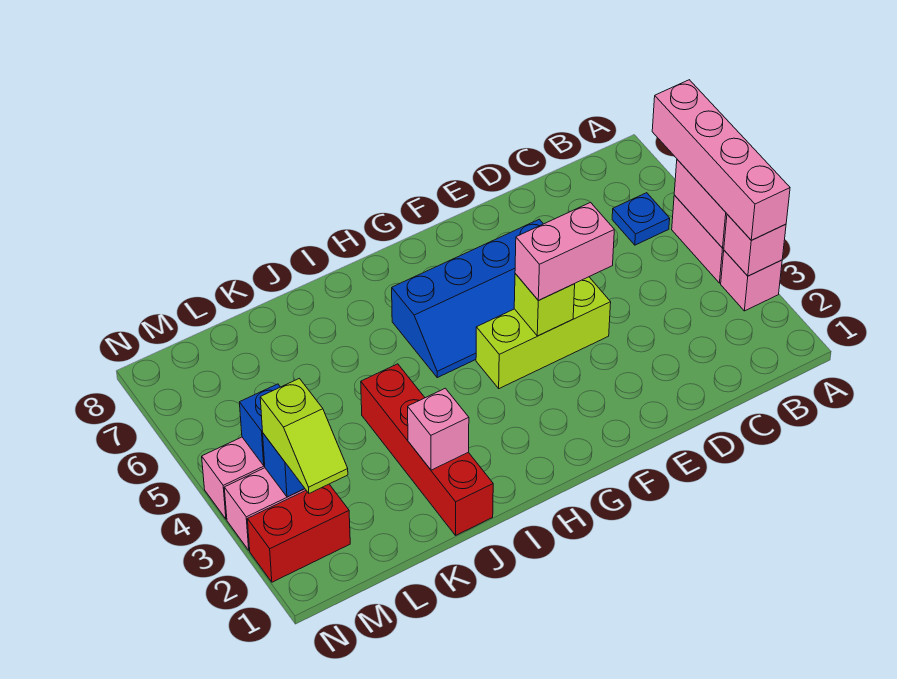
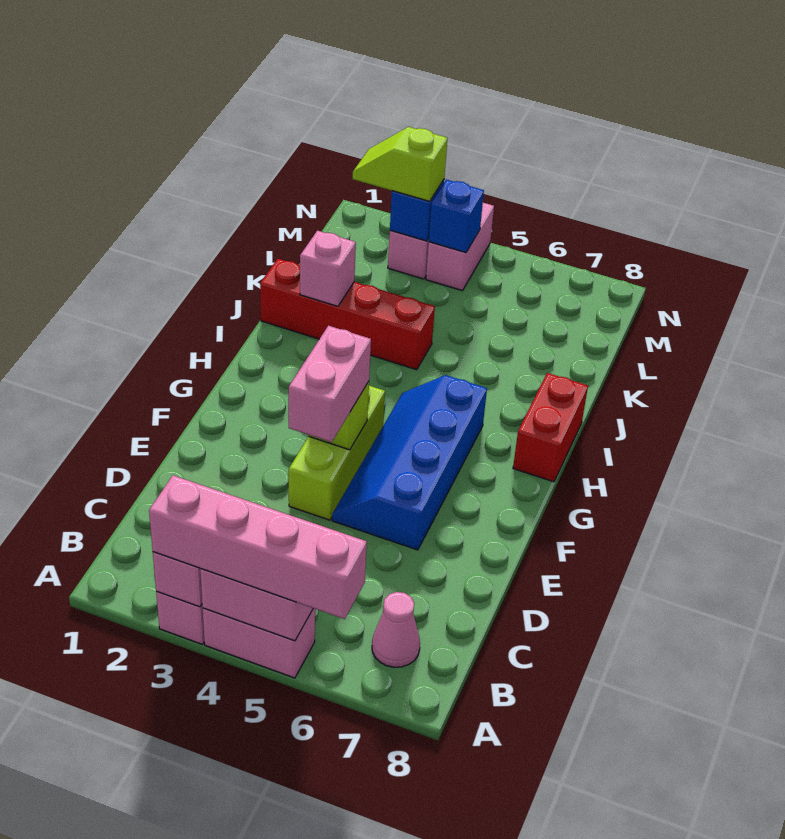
blue plate B6 level 1 -> none
none -> pink cone B7 level 1
red brick M2:N2 level 1 -> red brick H8:I8 level 1

